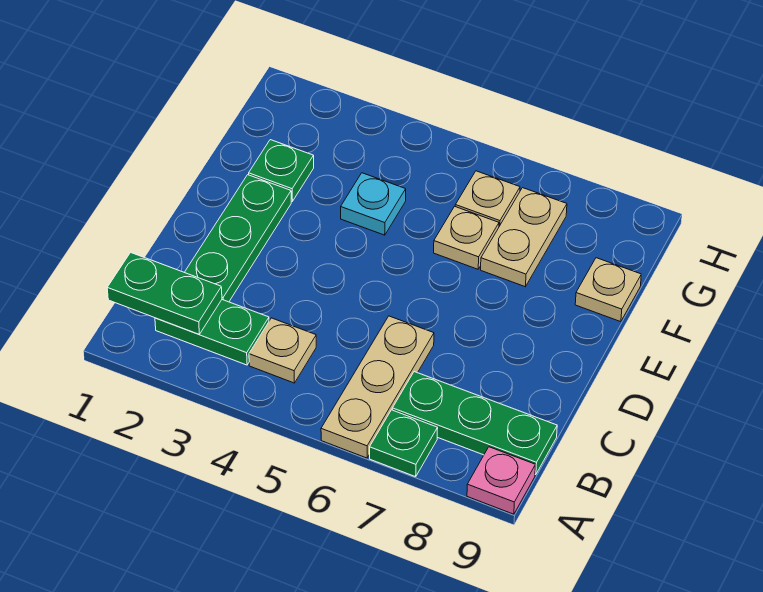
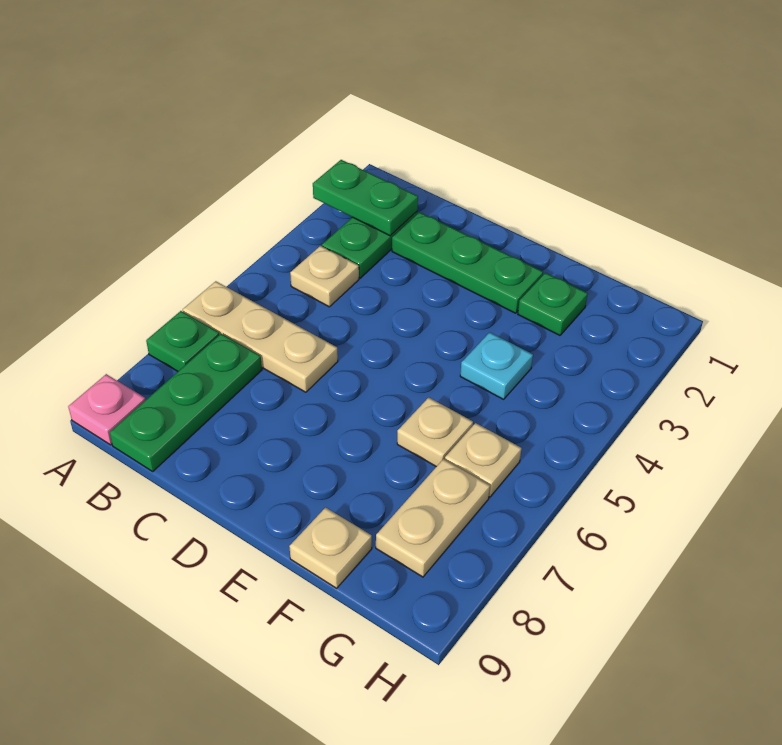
green plate B1:B2 level 2 -> green plate A2:B2 level 2
tan plate F7:G7 level 1 -> tan plate G7:G8 level 1

